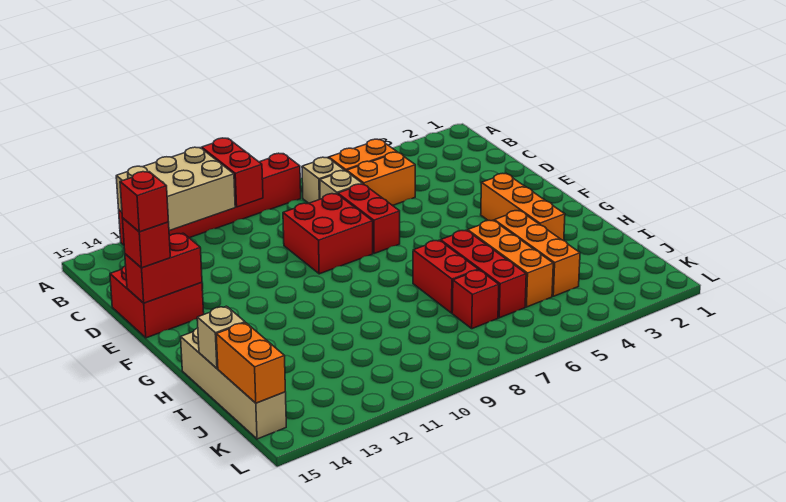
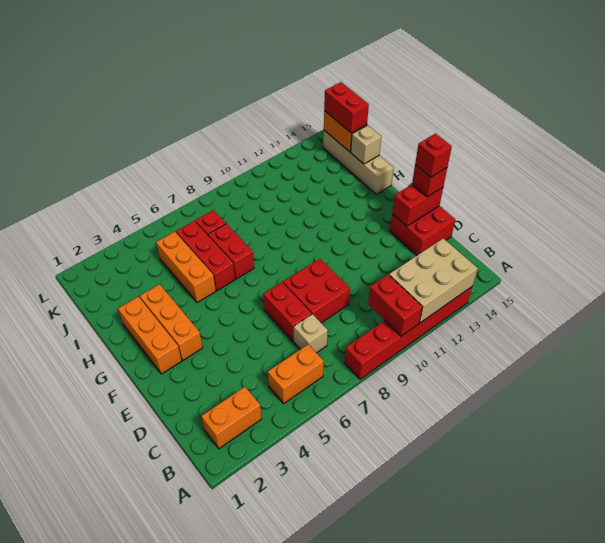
tan brick B7 level 1 -> none
orange brick C5:C6 level 1 -> orange brick B2:B3 level 1
orange brick H4:J4 level 1 -> orange brick F2:H2 level 1
none -> red brick J15:K15 level 3

